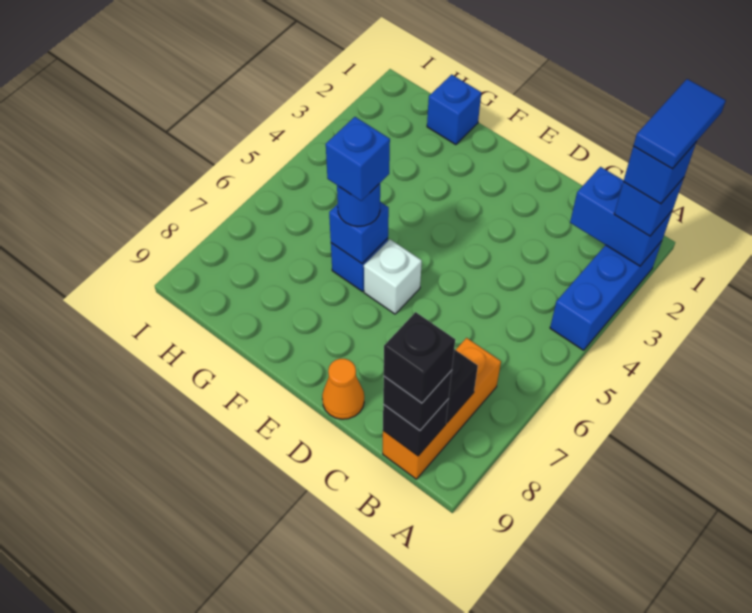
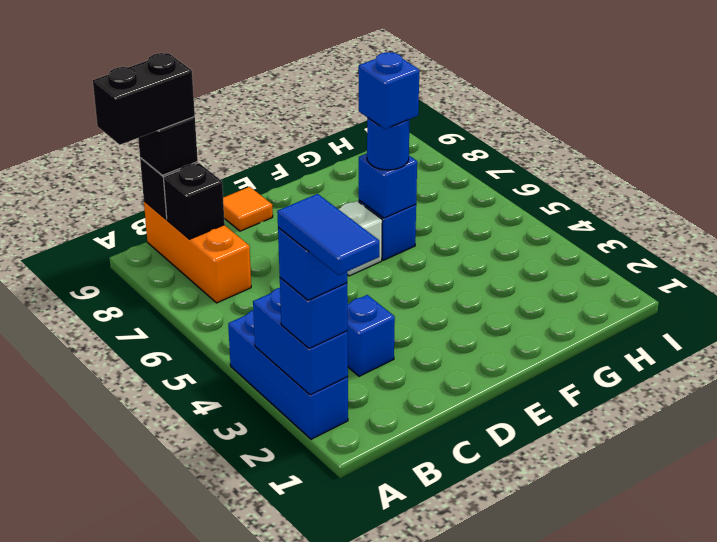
blue brick A2:B2 level 2 -> blue brick A2:A3 level 2
black brick B9 level 4 -> black brick A9:B9 level 4
orange cone D9 level 1 -> orange tile D9 level 1
blue brick G1 level 1 -> blue brick C3 level 1

